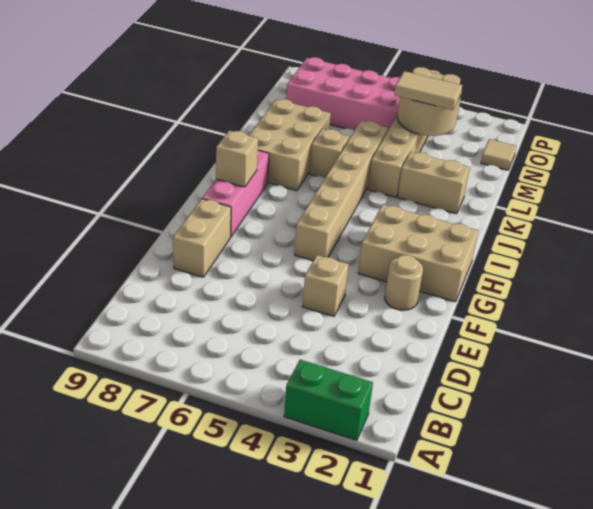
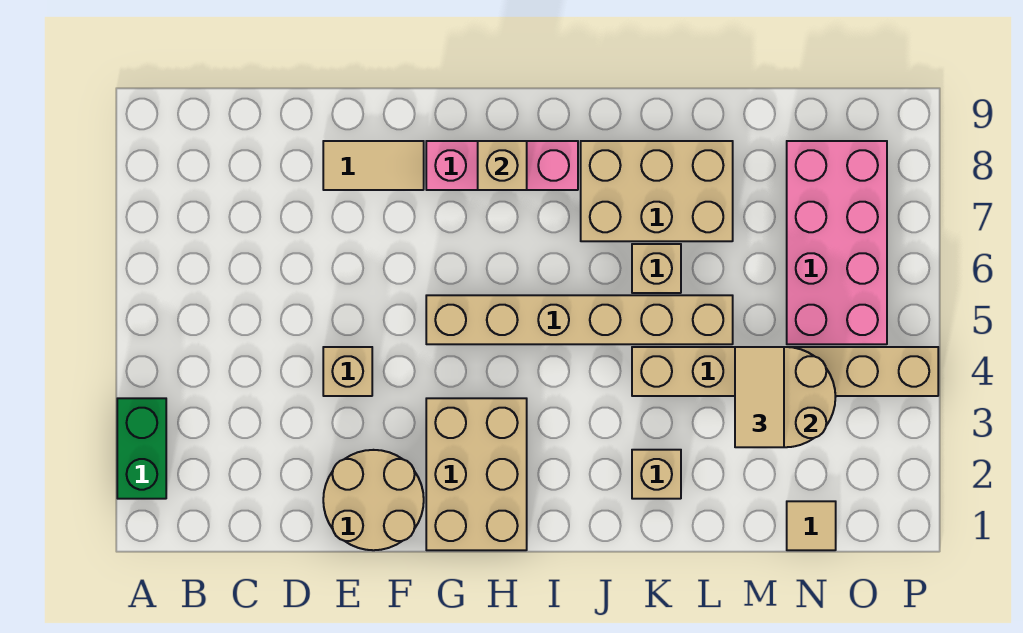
tan brick E8:F8 level 1 -> tan tile E8:F8 level 1
tan round brick F2 level 1 -> tan round brick E1:F2 level 1
tan brick K2:K3 level 1 -> tan brick K2 level 1

